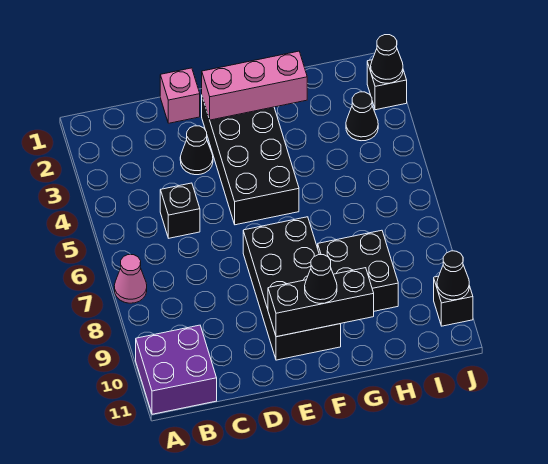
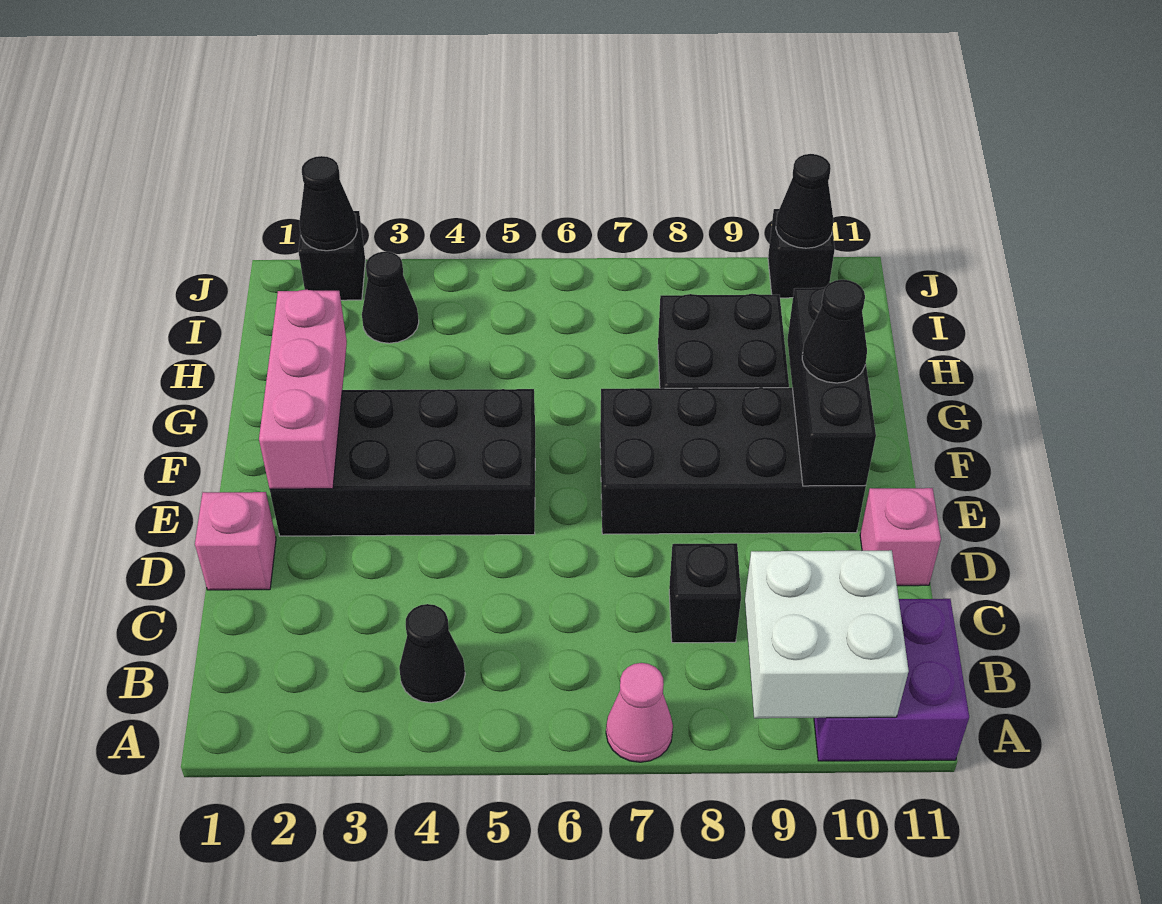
none -> white brick A9:B10 level 2
black brick C5 level 1 -> black brick C8 level 1
black cone D3 level 1 -> black cone B4 level 1
none -> pink brick D11 level 1

